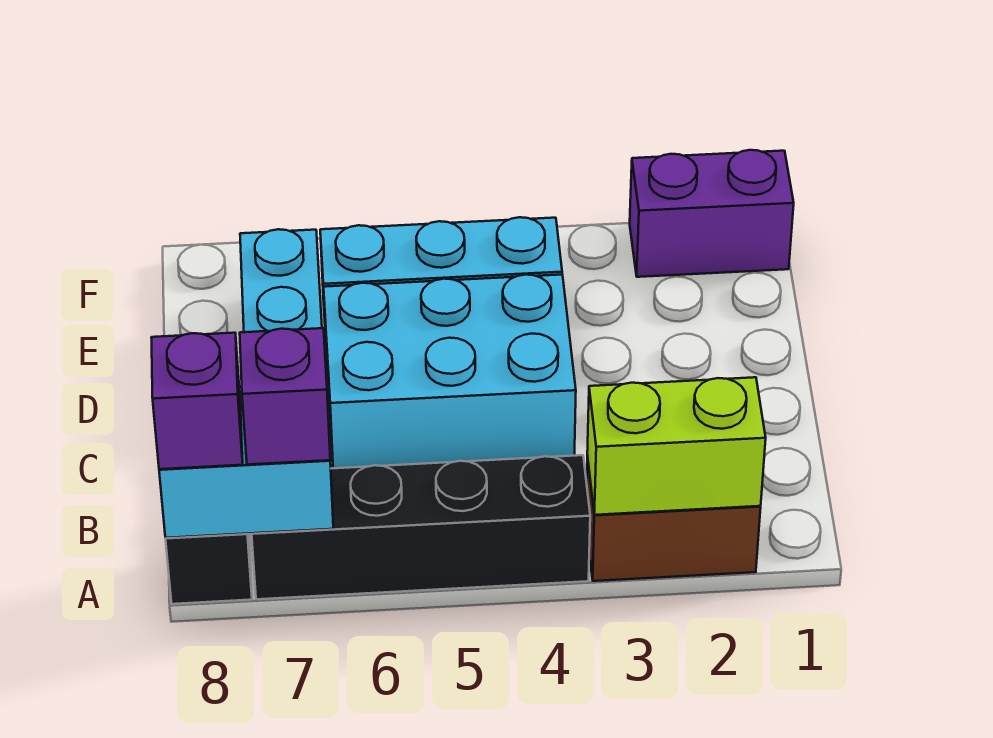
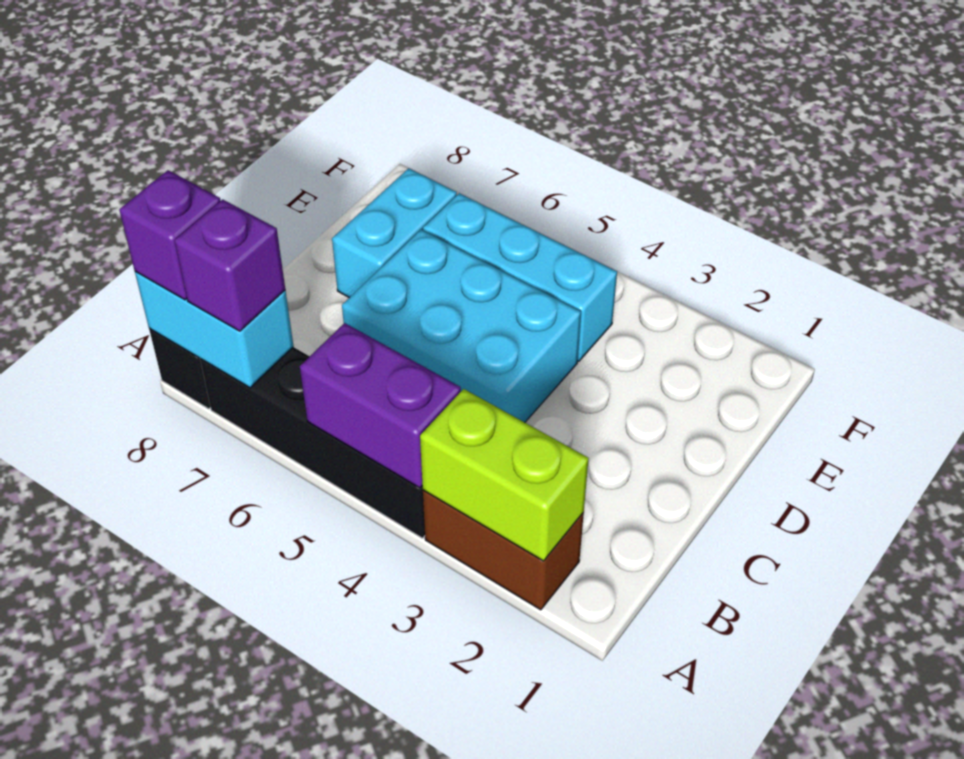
purple brick F1:F2 level 1 -> purple brick A4:A5 level 2

